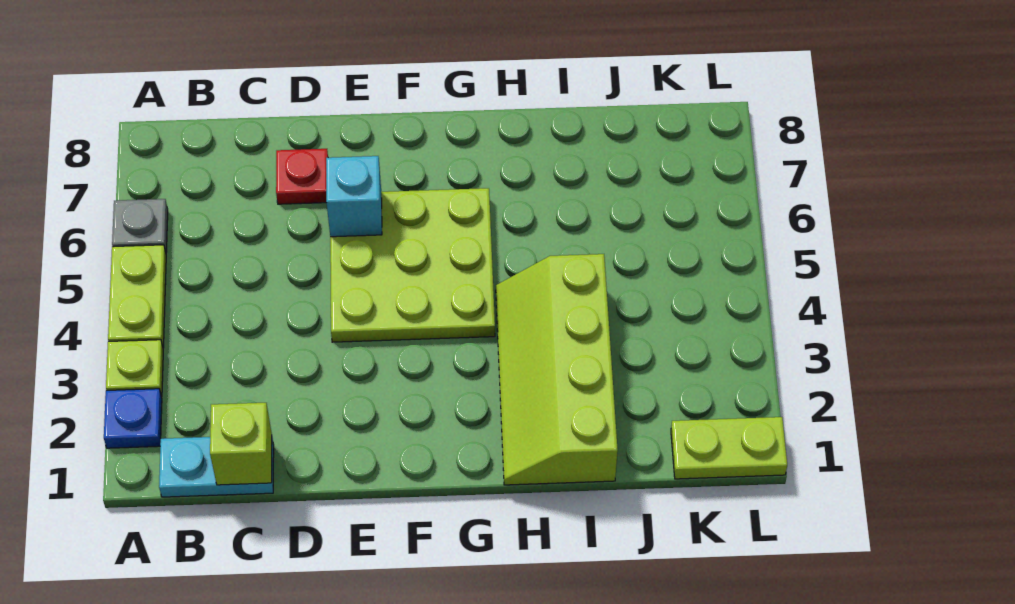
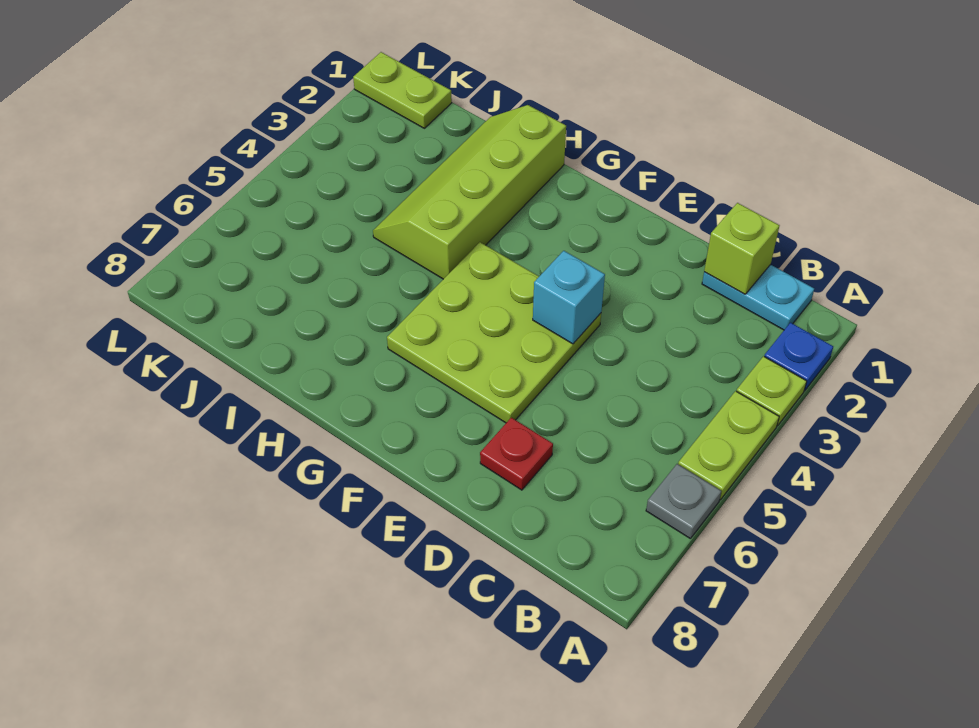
cyan brick E6 level 2 -> cyan brick E4 level 2
lime slope H1:I4 level 1 top I -> lime slope H1:I4 level 1 top H

